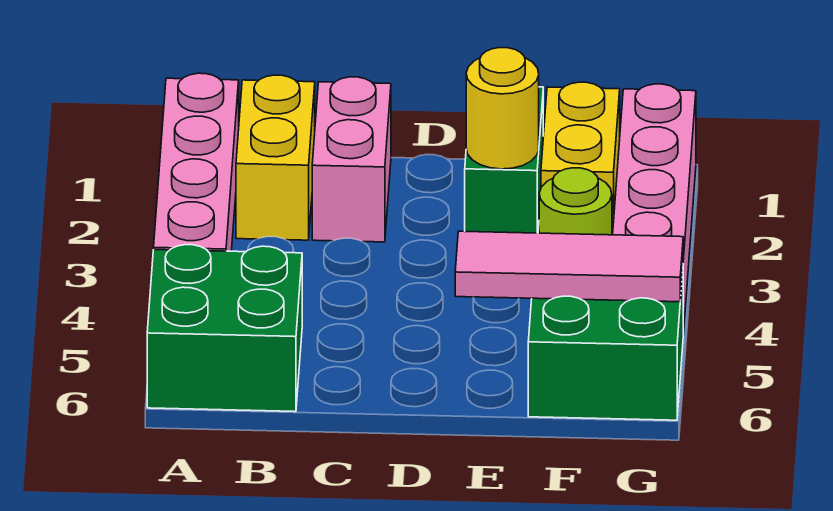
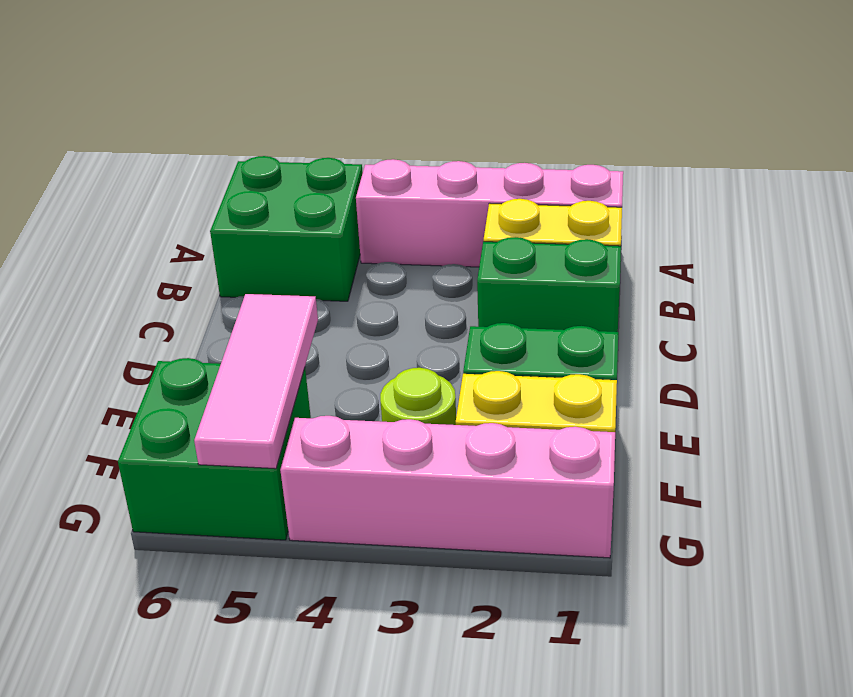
pink brick C1:C2 level 1 -> green brick C1:C2 level 1
yellow round brick E2 level 2 -> none

